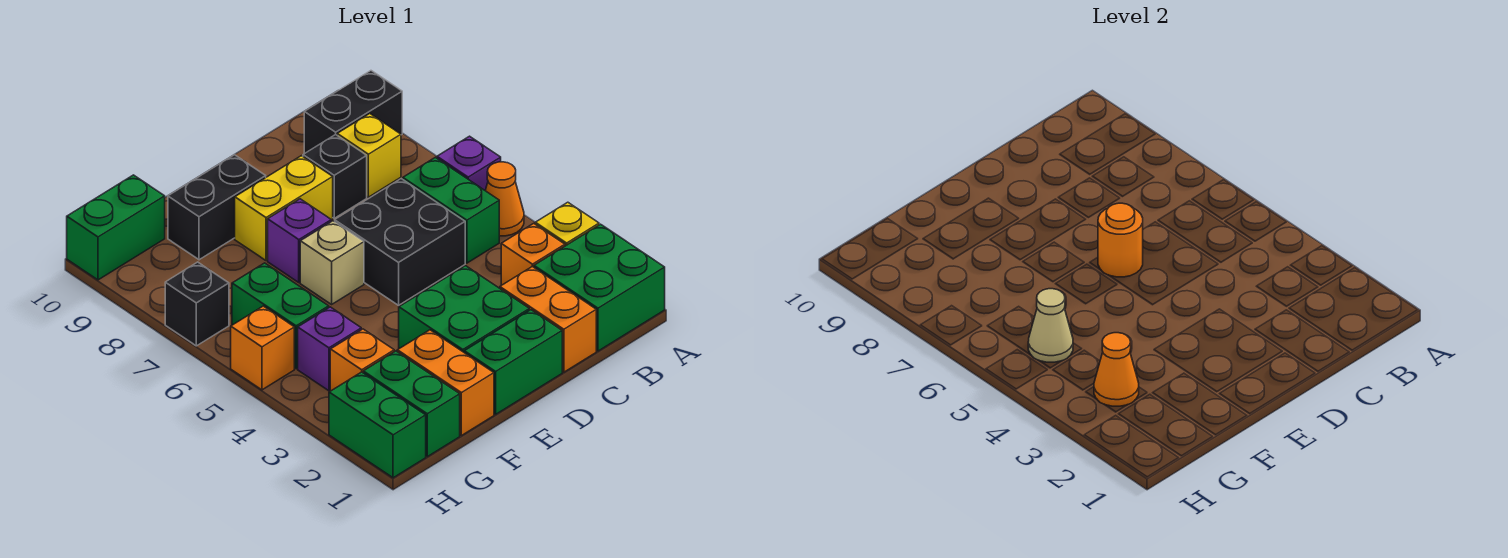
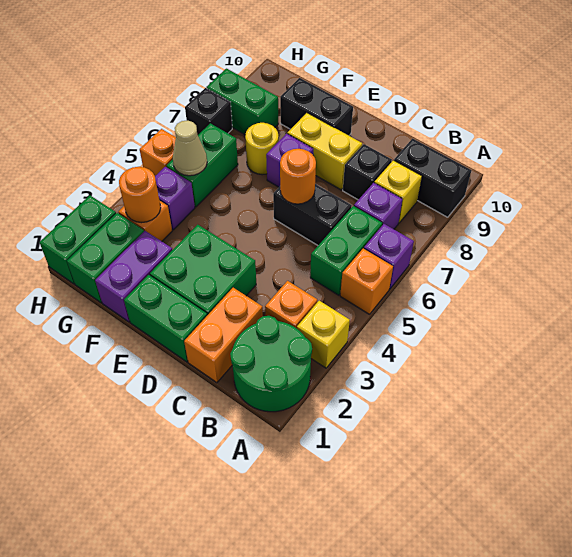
green brick A1:B2 level 1 -> green round brick A1:B2 level 1
orange cone A5 level 1 -> orange brick A5 level 1
none -> purple brick B7 level 1
black brick C5:D6 level 1 -> black brick C6:D6 level 1
tan brick E6 level 1 -> none
orange brick F1:F2 level 1 -> purple brick F1:F2 level 1
none -> yellow round brick F7 level 1
orange cone G3 level 2 -> orange round brick G3 level 2
green brick G10:H10 level 1 -> green brick G8:H8 level 1

